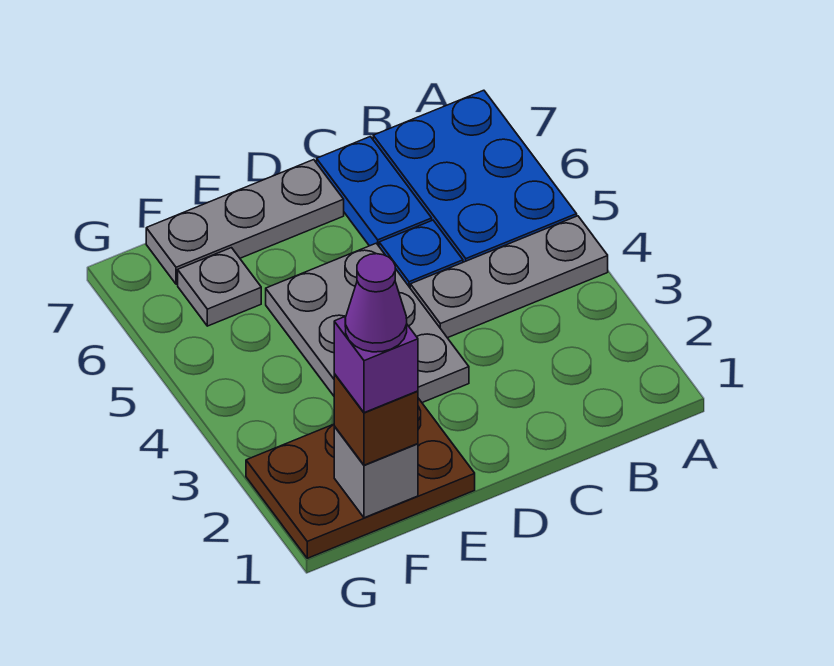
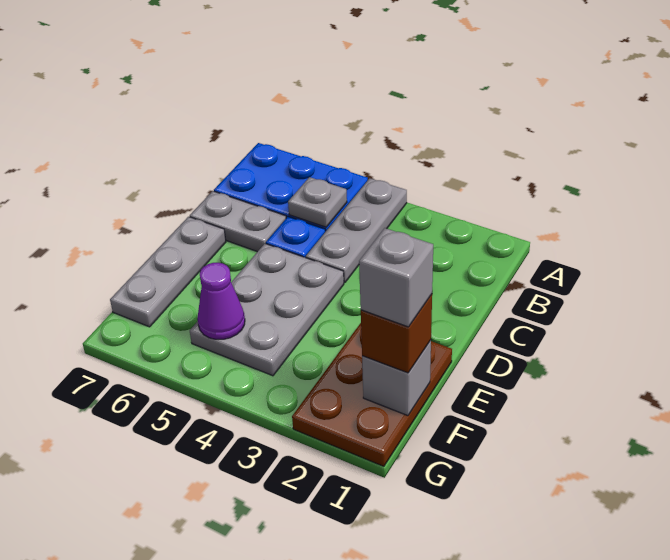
blue plate C6:C7 level 1 -> grey plate C6:C7 level 1
grey plate D3:E5 level 1 -> grey plate D4:F5 level 1
purple brick F1 level 4 -> grey brick F1 level 4
purple cone F1 level 5 -> purple cone F5 level 2
grey plate F6 level 1 -> grey plate B5 level 2

